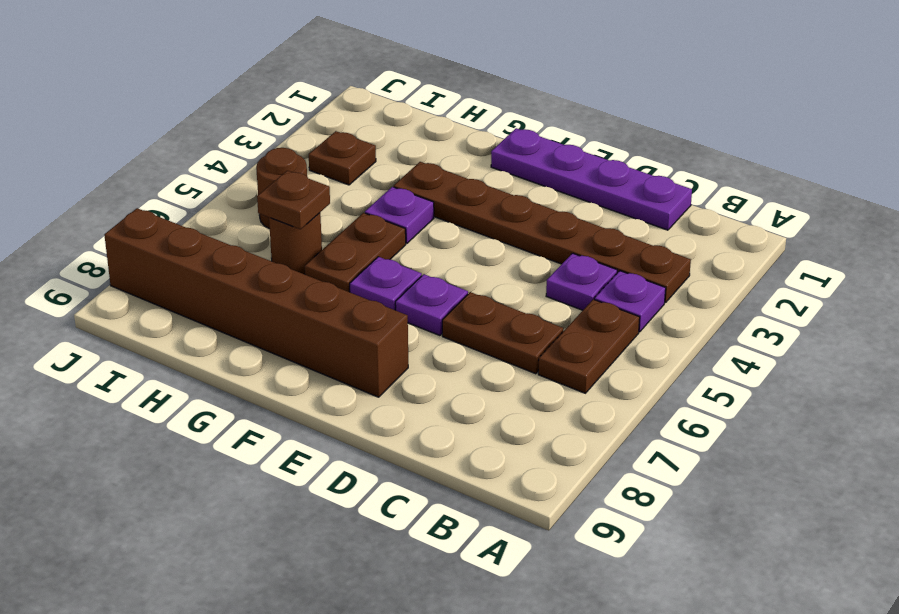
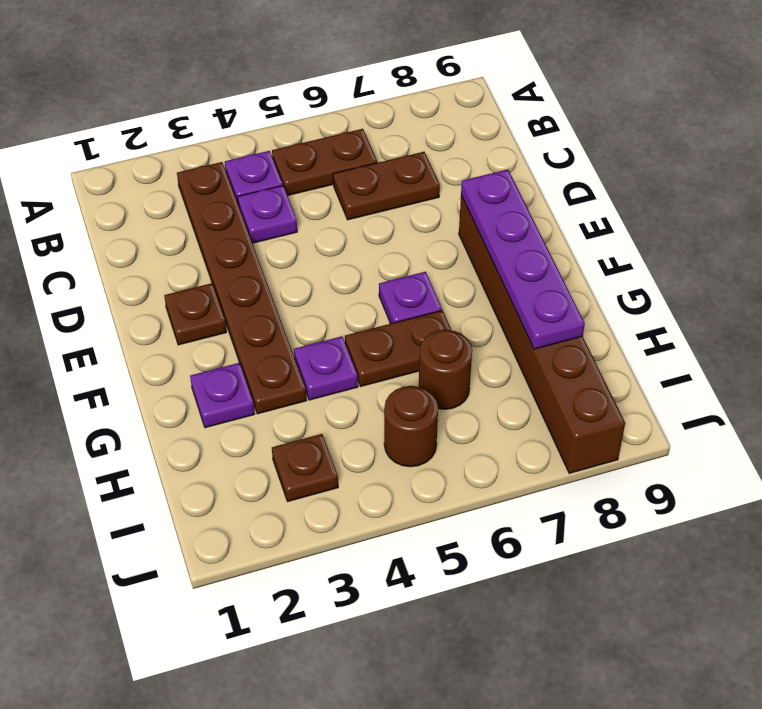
purple plate C1:F1 level 1 -> purple plate E8:H8 level 2
brown plate C6:D6 level 1 -> brown plate C6:C7 level 1
purple plate E6 level 1 -> purple plate G2 level 1
brown plate H6 level 2 -> brown plate E2 level 1

